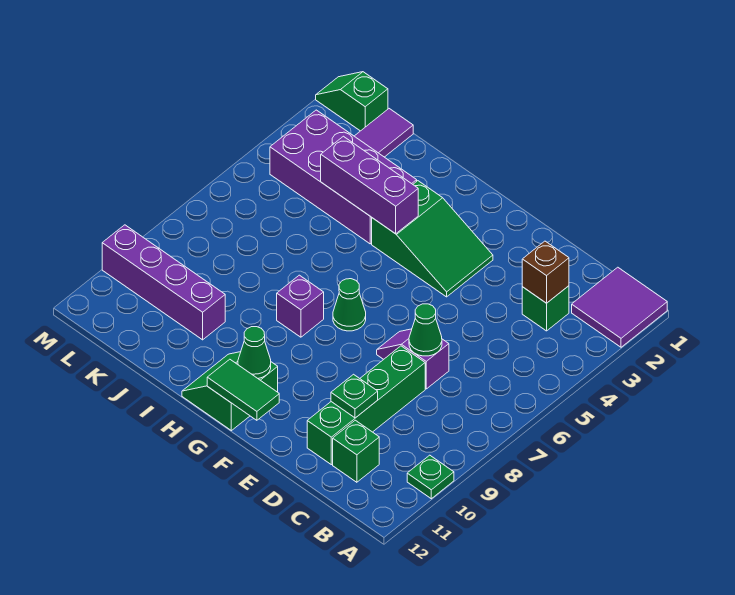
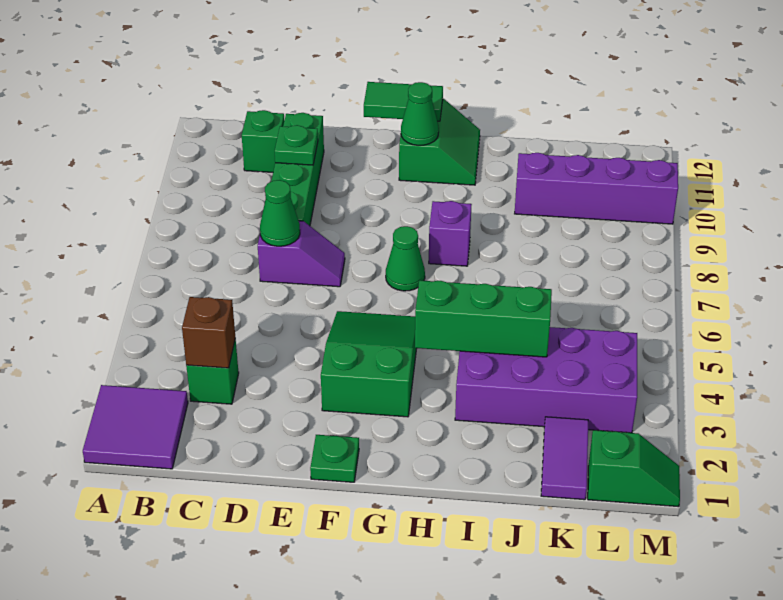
green plate A10 level 1 -> green plate F1 level 1
green slope F3:H4 level 1 top H -> green slope F3:G5 level 1 top 3
purple brick H4:J4 level 2 -> green brick H4:J4 level 2

